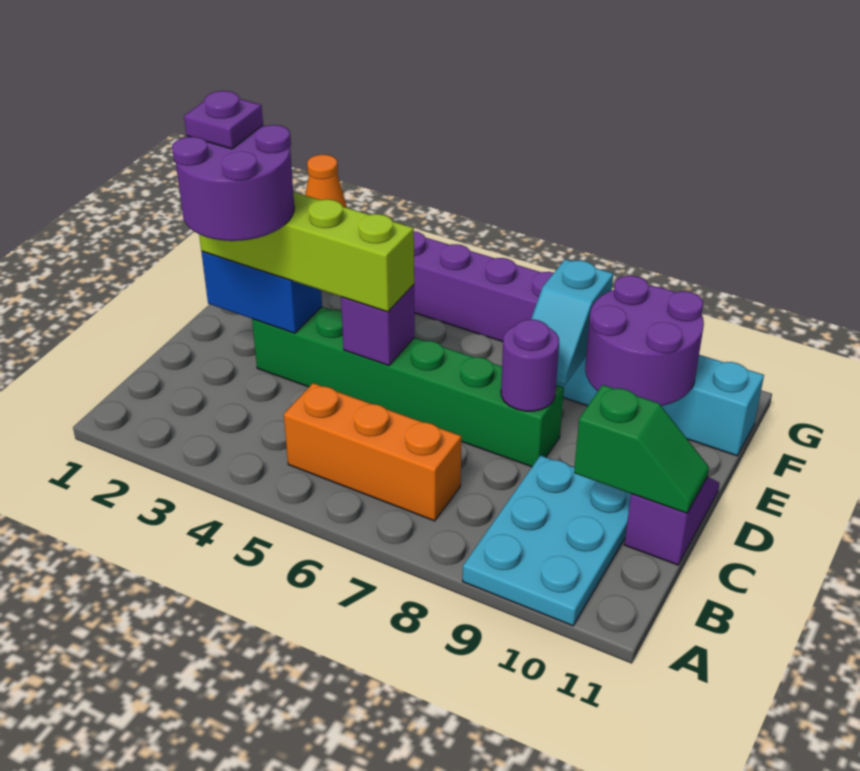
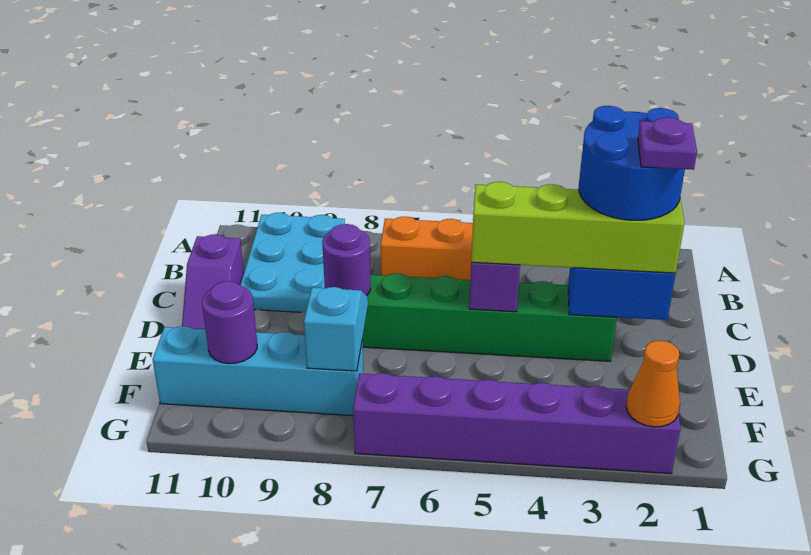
purple round brick C2:D3 level 4 -> blue round brick C2:D3 level 4
green slope C10:C11 level 2 top 10 -> none
purple round brick E9:F10 level 2 -> purple round brick F10 level 2

